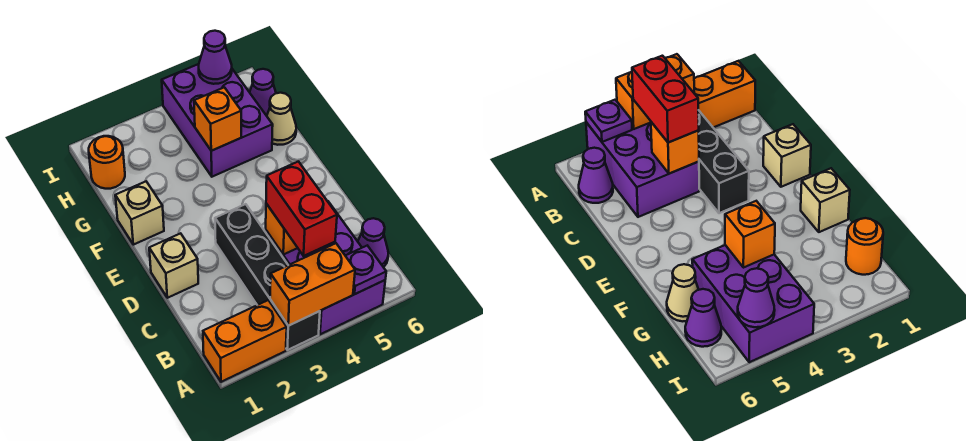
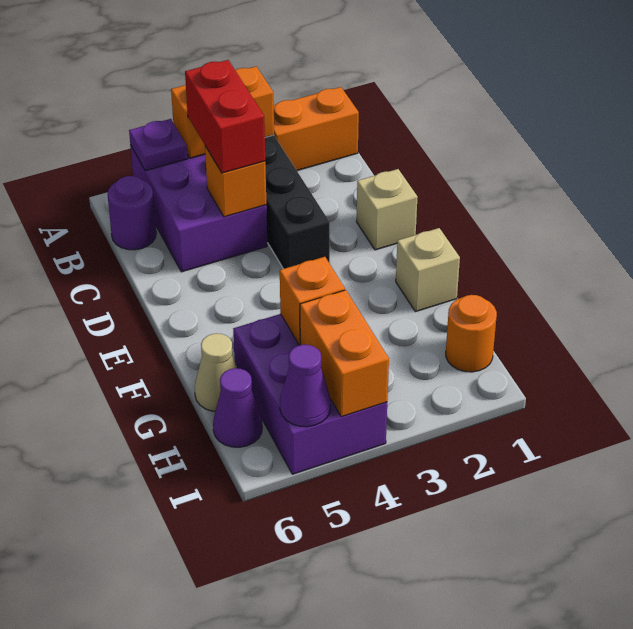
purple cone B6 level 1 -> purple round brick B6 level 1
none -> orange brick H4:I4 level 2

